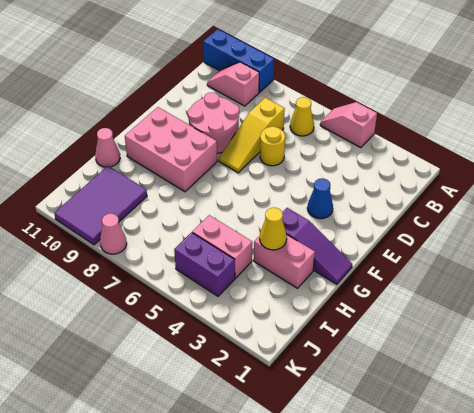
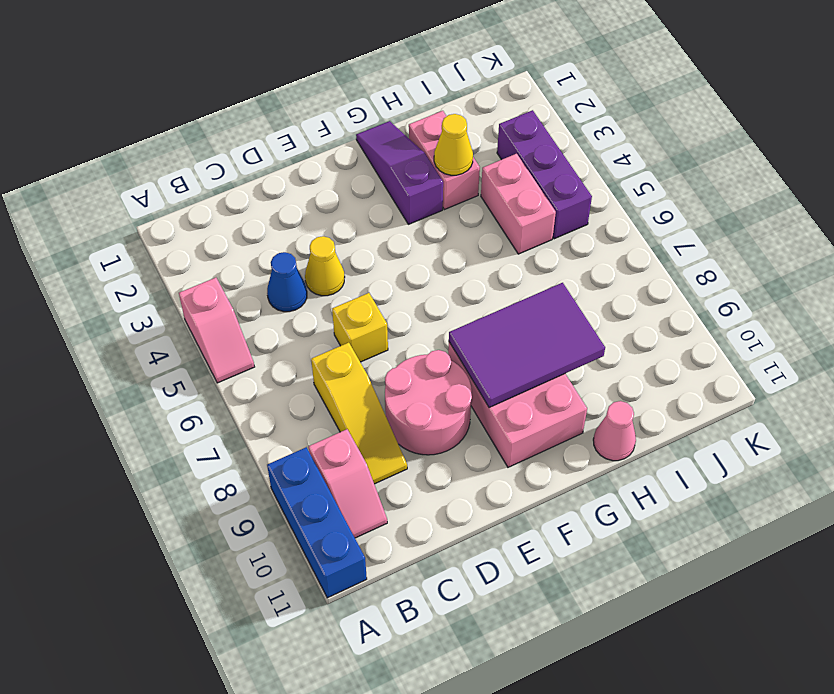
yellow cone B6 level 1 -> yellow cone D4 level 1
yellow slope C7:E7 level 1 top C -> yellow slope C7:C9 level 1 top 7
yellow round brick D6 level 1 -> yellow brick D6 level 1
blue cone E3 level 1 -> blue cone C4 level 1
purple tile I9:K10 level 1 -> purple tile F8:H9 level 2
purple brick J4:J5 level 1 -> purple brick J3:J5 level 1
pink cone K8 level 1 -> none

